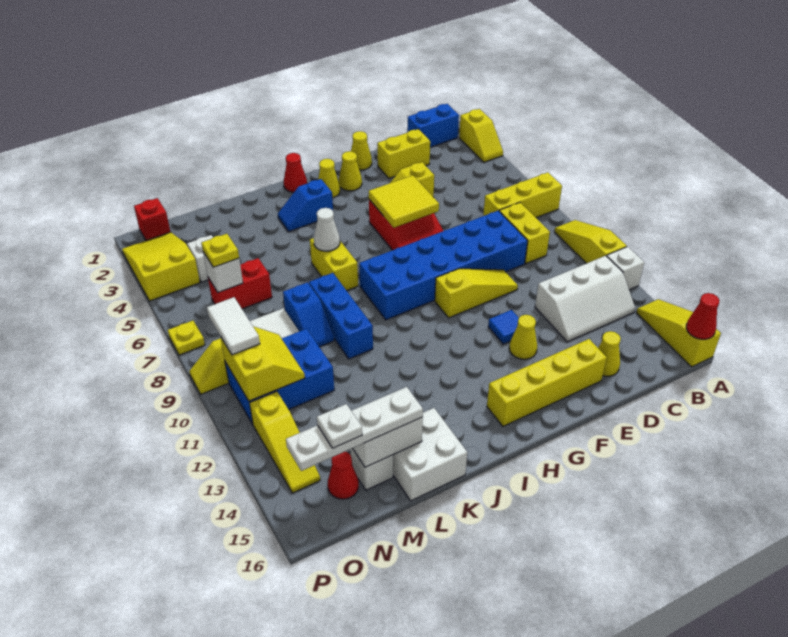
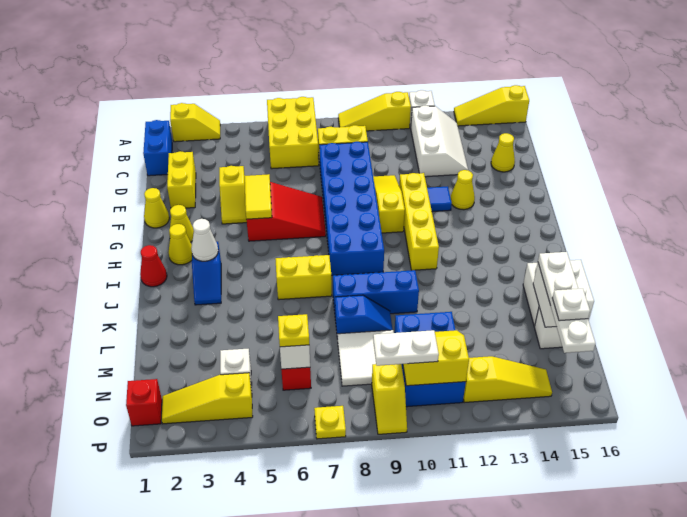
yellow brick A7:C7 level 1 -> yellow brick A6:C7 level 1
red cone A16 level 2 -> none
yellow brick E15:H15 level 1 -> yellow brick F11:I11 level 1
yellow tile F5:G6 level 2 -> yellow tile F5:G5 level 2
white cone J6 level 2 -> white cone I3 level 2
red cone N15 level 1 -> none
yellow slope O2:P4 level 1 top 4 -> yellow slope O2:O4 level 1 top 4
white tile O9:O10 level 3 -> white plate O9:O10 level 3

